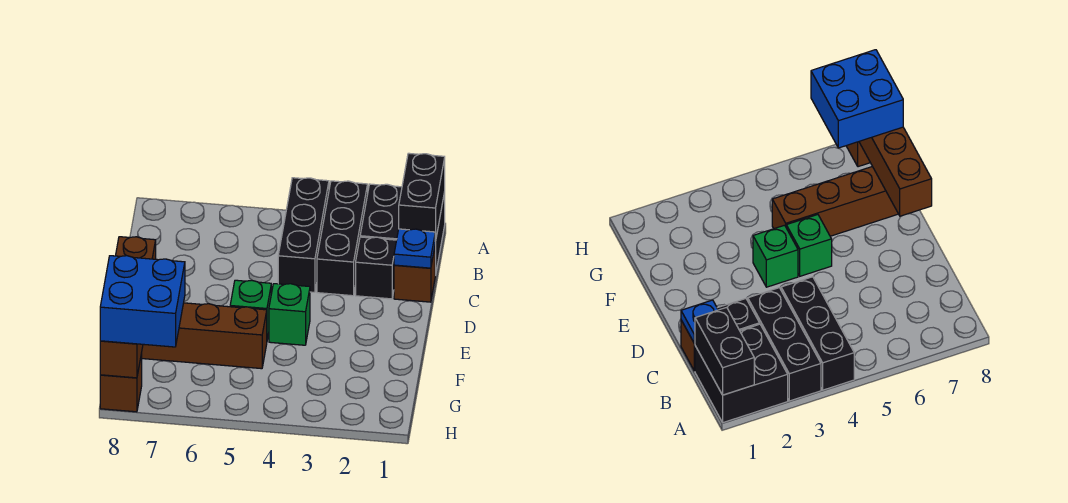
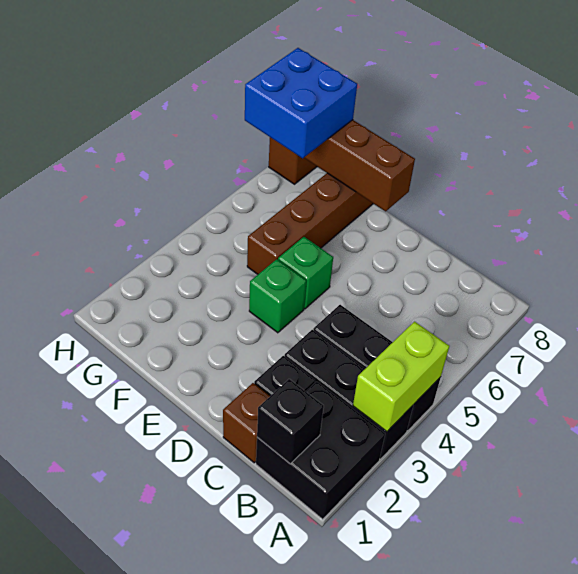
black brick A1:B1 level 2 -> black brick B1 level 2
none -> lime brick A3:A4 level 2
blue plate C1 level 2 -> none

